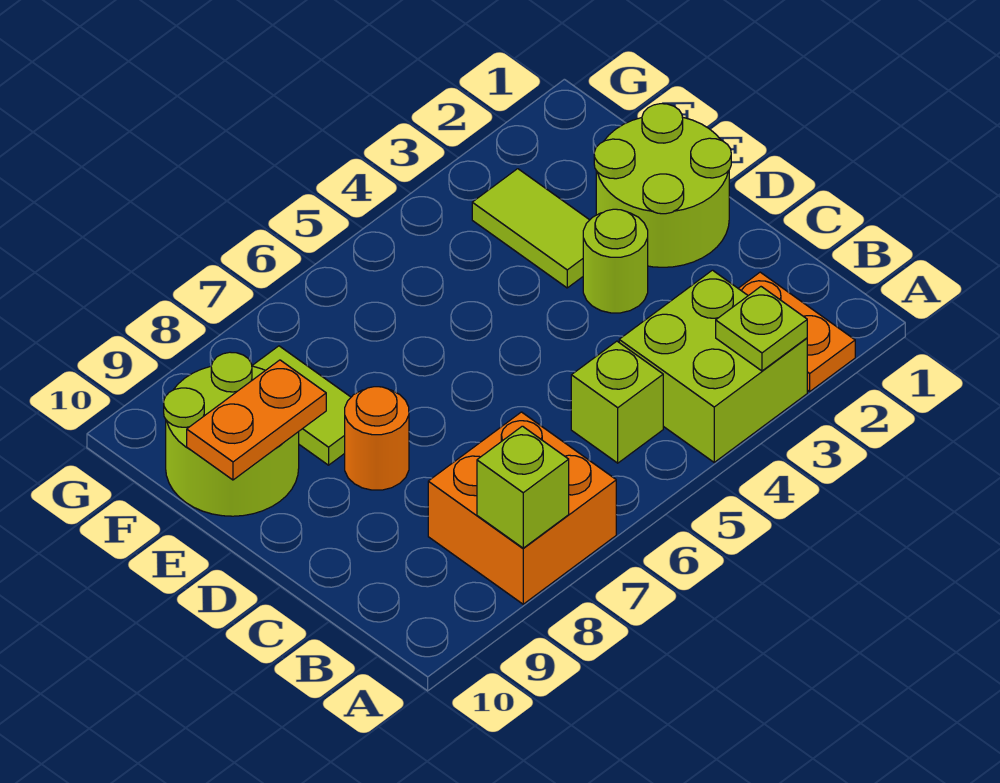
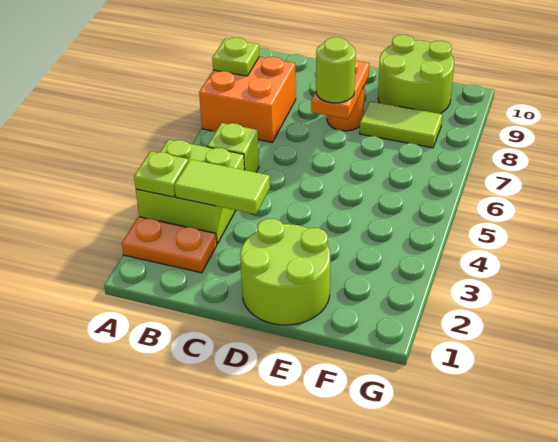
lime brick A8 level 2 -> lime plate A8 level 2
lime round brick D3 level 1 -> lime round brick D7 level 3
lime tile E3:F3 level 1 -> lime tile B3:C3 level 2
orange plate E9:E10 level 2 -> orange plate D7:D8 level 2

